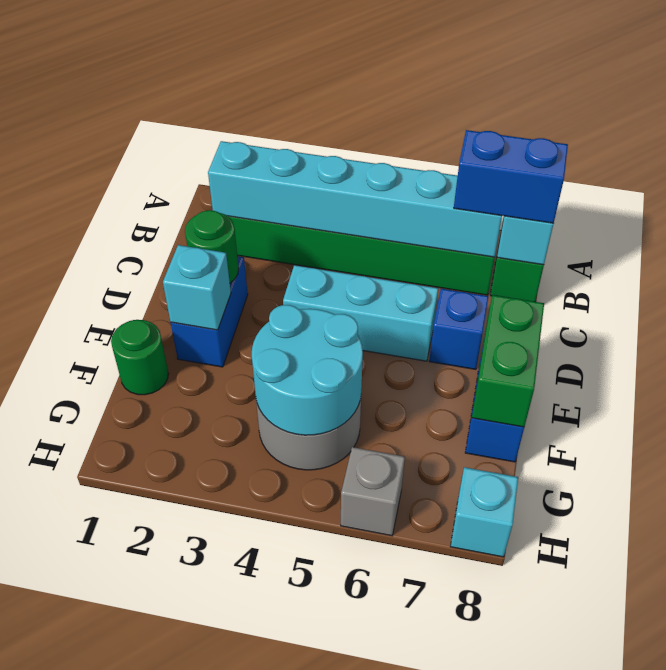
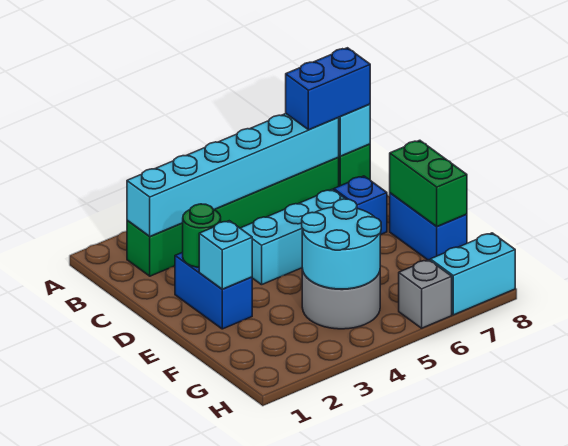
green round brick F1 level 1 -> none
cyan brick H8 level 1 -> cyan brick H7:H8 level 1

